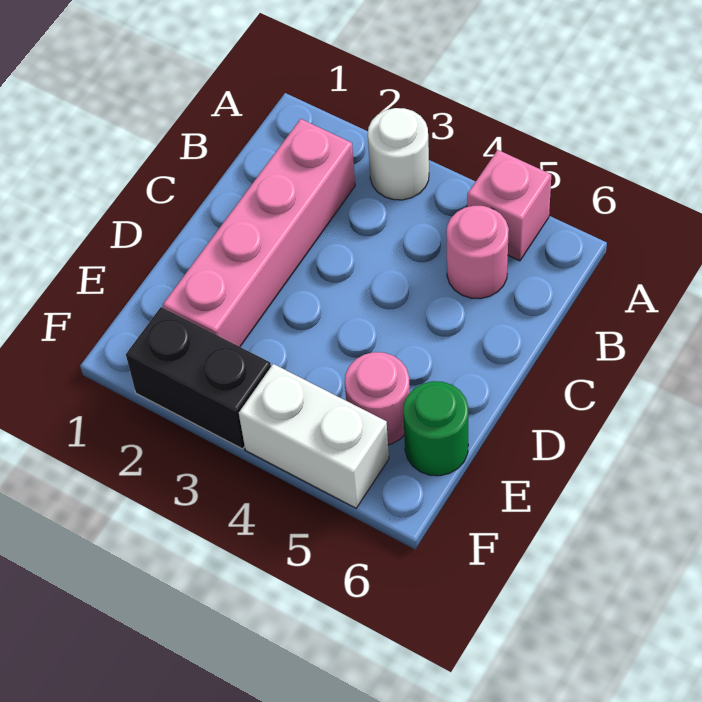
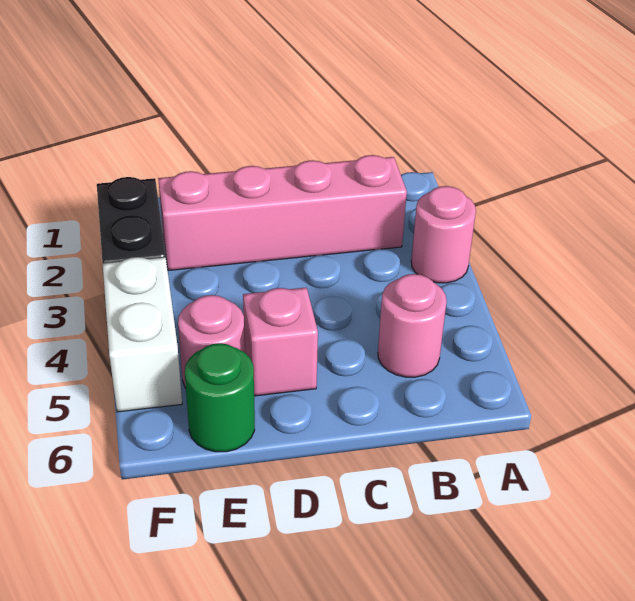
white round brick A3 level 1 -> pink round brick A3 level 1
pink brick A5 level 1 -> pink brick D5 level 1

